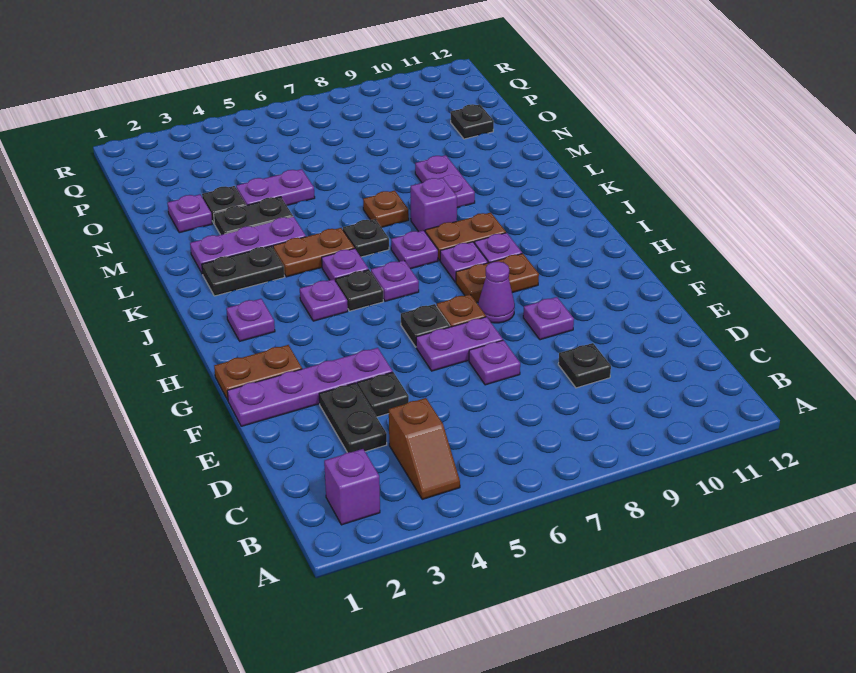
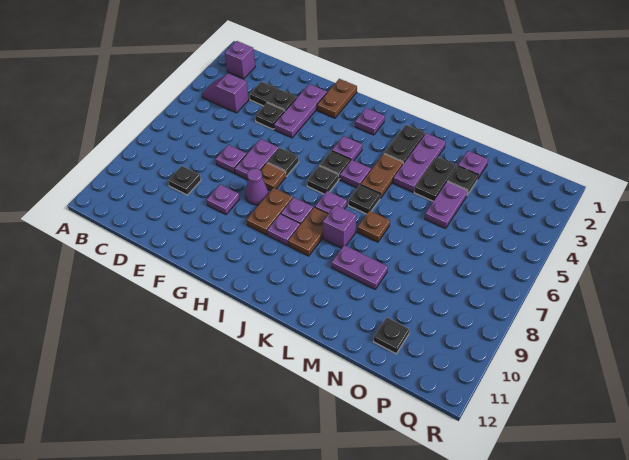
brown slope B4:C4 level 1 top C -> purple slope B4:C4 level 1 top C
purple plate F1:F4 level 1 -> purple plate F2:F4 level 1
purple plate I6 level 1 -> black plate I6 level 1

